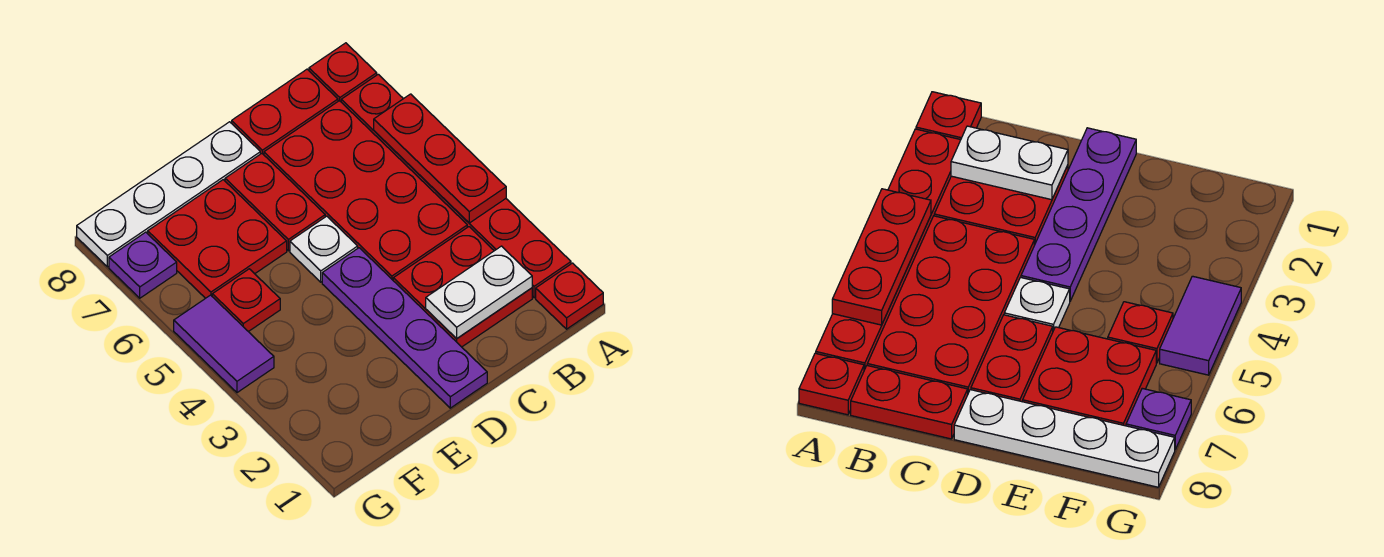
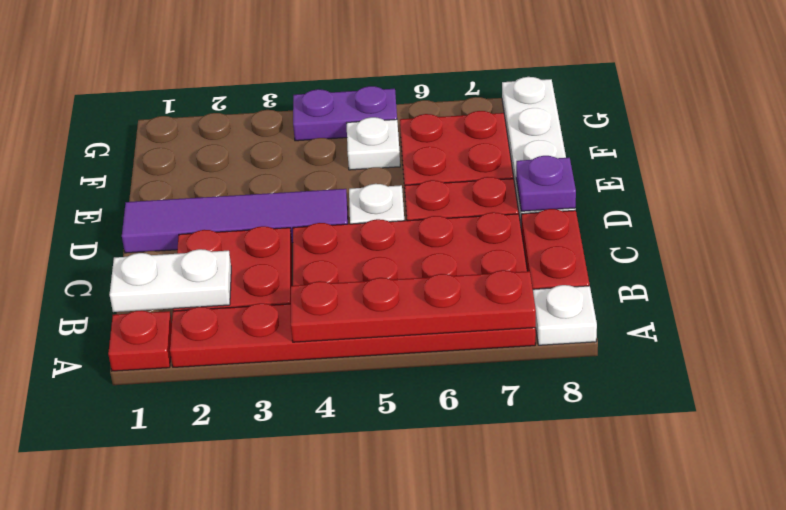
red plate A4:A6 level 2 -> red plate A4:A7 level 2
red plate A8 level 1 -> white plate A8 level 1
white plate B2:C2 level 2 -> white plate B1:B2 level 2
purple plate D1:D4 level 1 -> purple tile D1:D4 level 1
red plate F5 level 1 -> white plate F5 level 1
purple tile G4:G5 level 1 -> purple plate G4:G5 level 1
purple plate G7 level 1 -> purple plate D8 level 2

